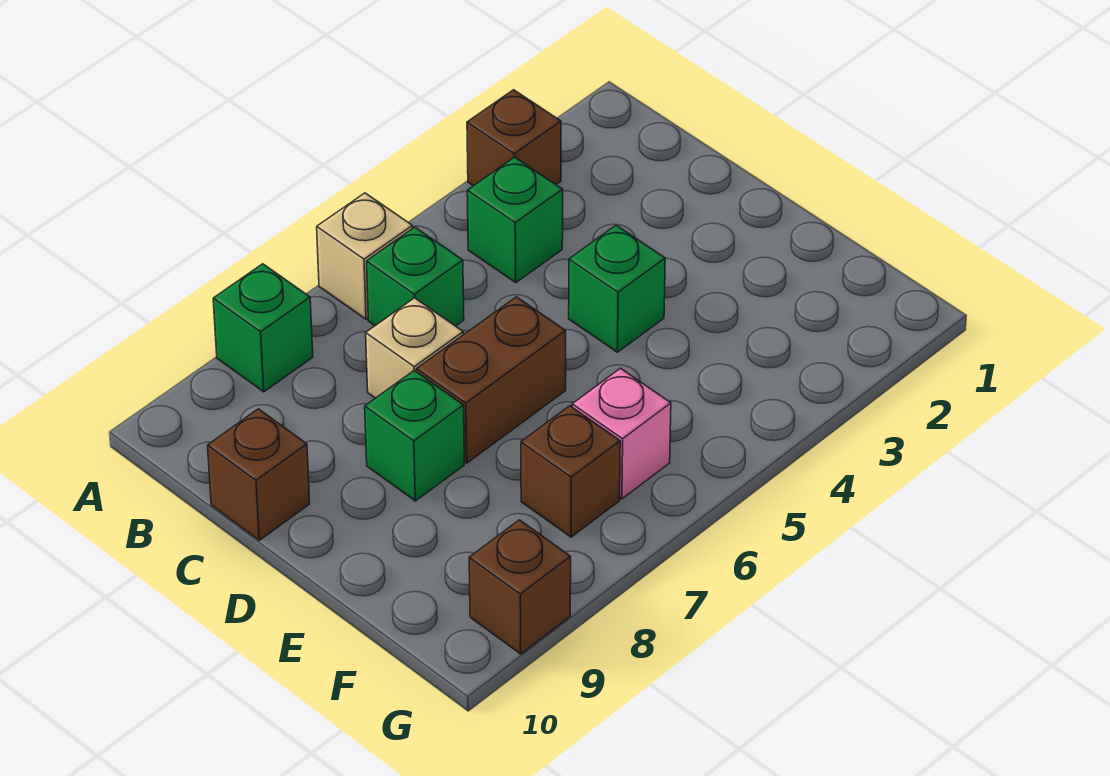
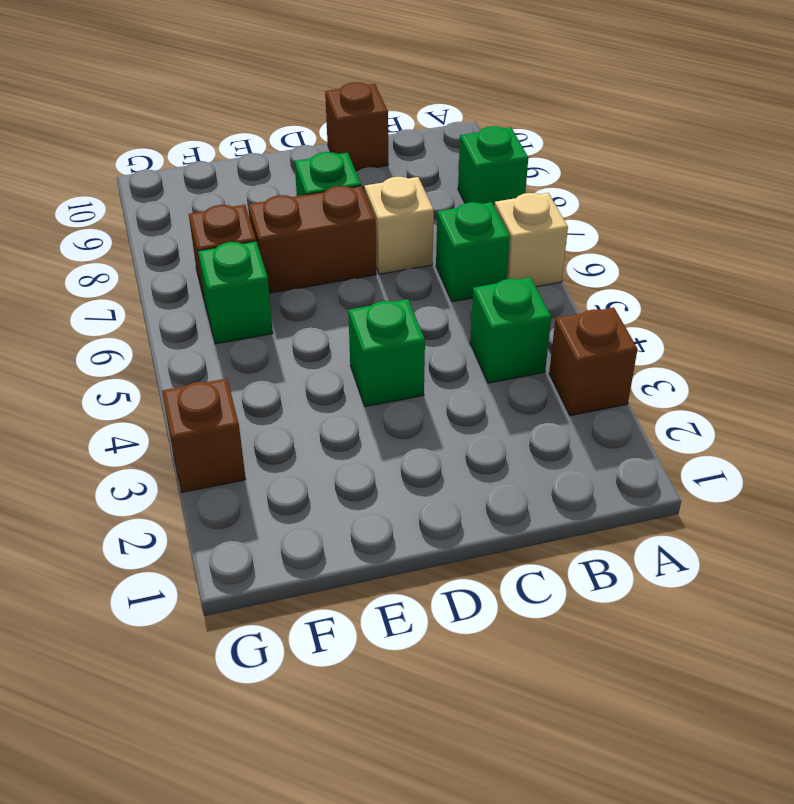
brown brick D6:D7 level 1 -> brown brick D7:E7 level 1
pink brick F6 level 1 -> green brick F6 level 1
brown brick G9 level 1 -> brown brick G3 level 1

